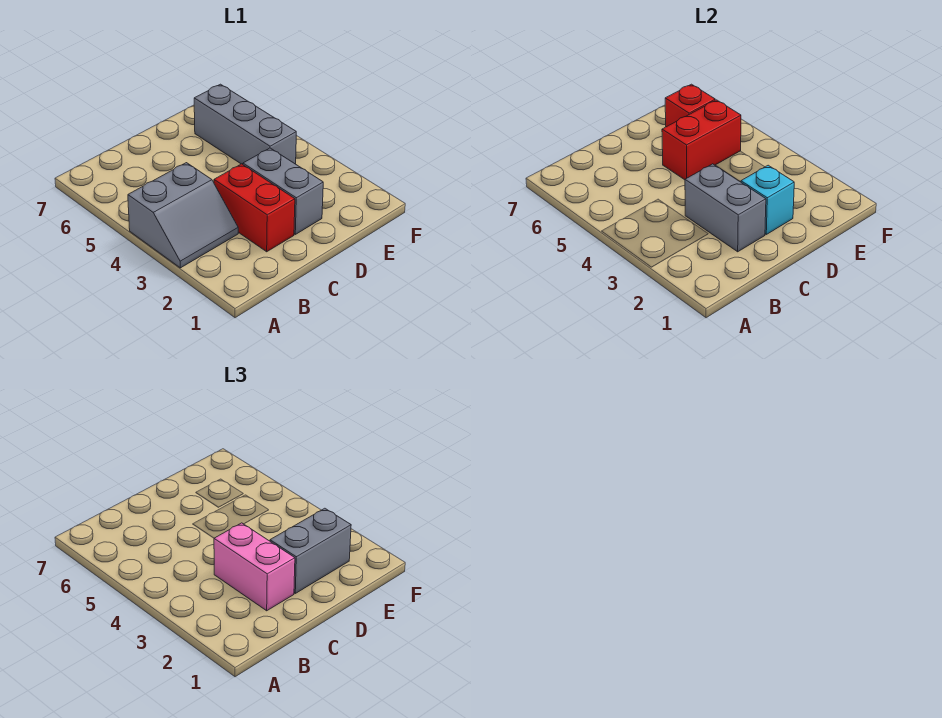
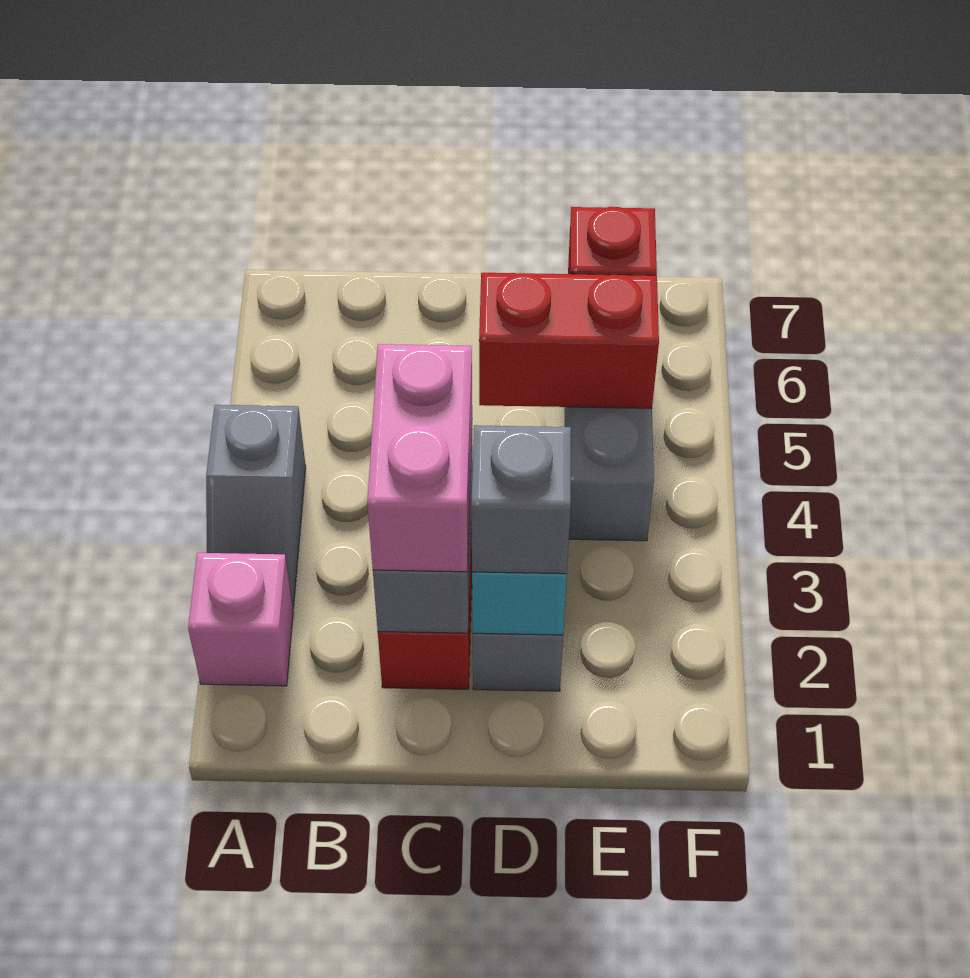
none -> pink brick A2 level 1
grey slope A3:B4 level 1 top 4 -> grey slope A3:A4 level 1 top 4
grey brick D2:E2 level 3 -> grey brick D2 level 3

